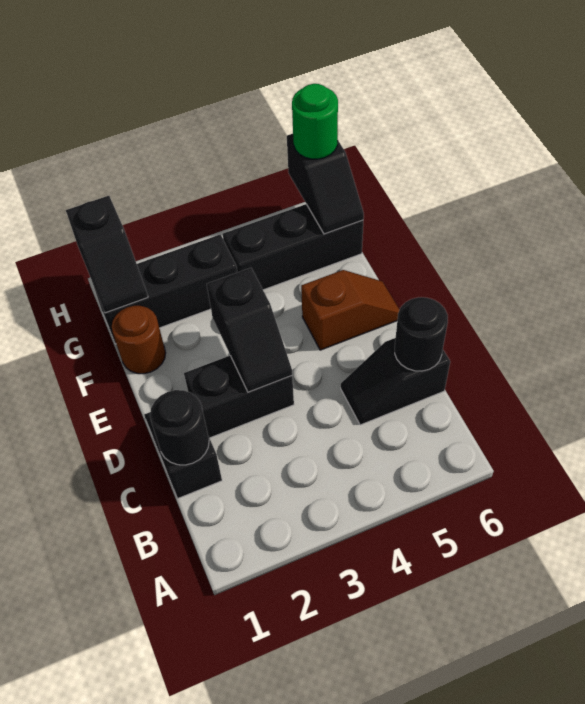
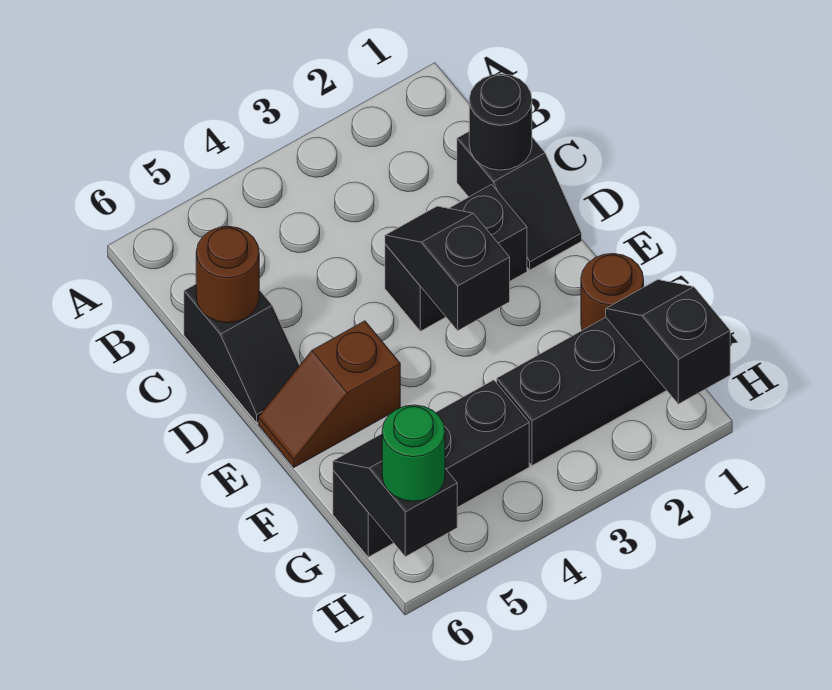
black slope C5:C6 level 1 top 6 -> black slope C6:D6 level 1 top C
black round brick C6 level 2 -> brown round brick C6 level 2

